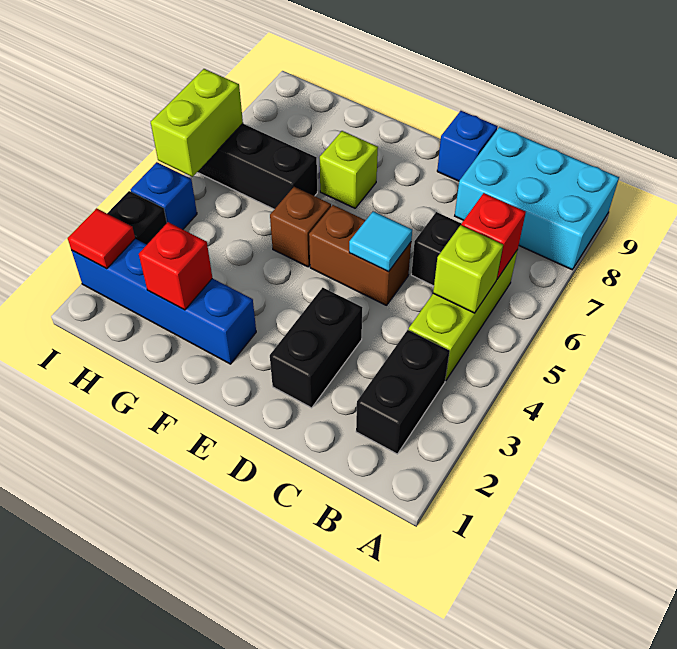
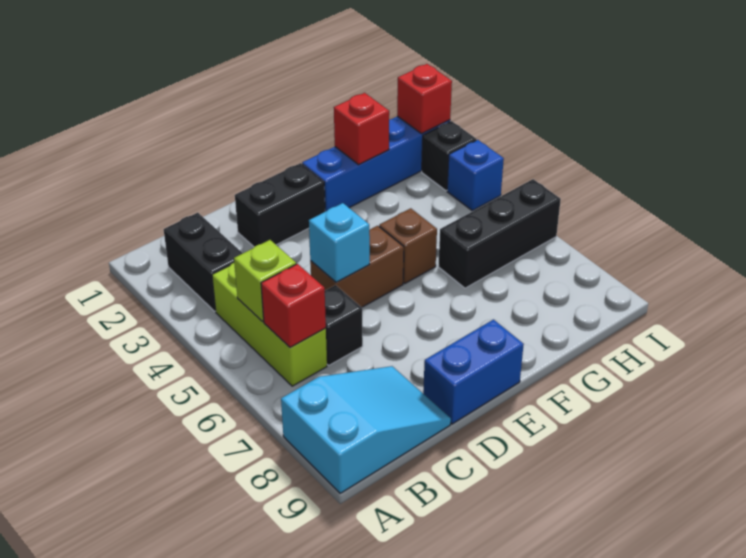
cyan brick A8:C9 level 1 -> cyan slope A8:C9 level 1 top A
black brick D2:D3 level 1 -> black brick D2:E2 level 1
cyan tile D5 level 2 -> cyan brick D5 level 2
blue brick D9 level 1 -> blue brick D9:E9 level 1
lime brick F7 level 1 -> none
red tile I2 level 2 -> red brick I2 level 2
lime brick I5:I6 level 2 -> none

